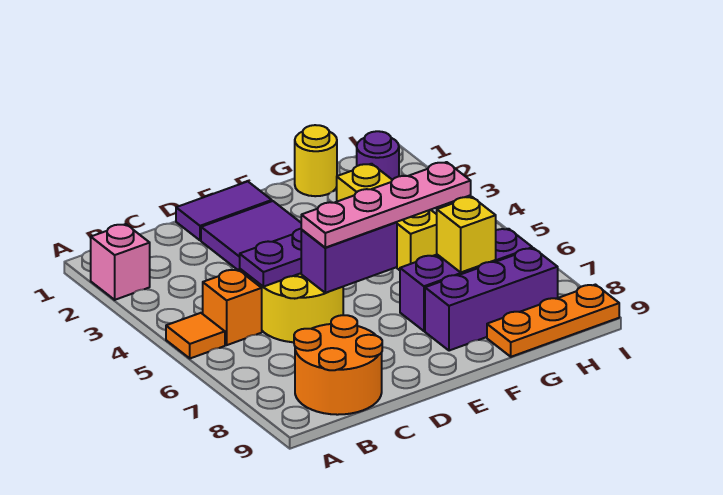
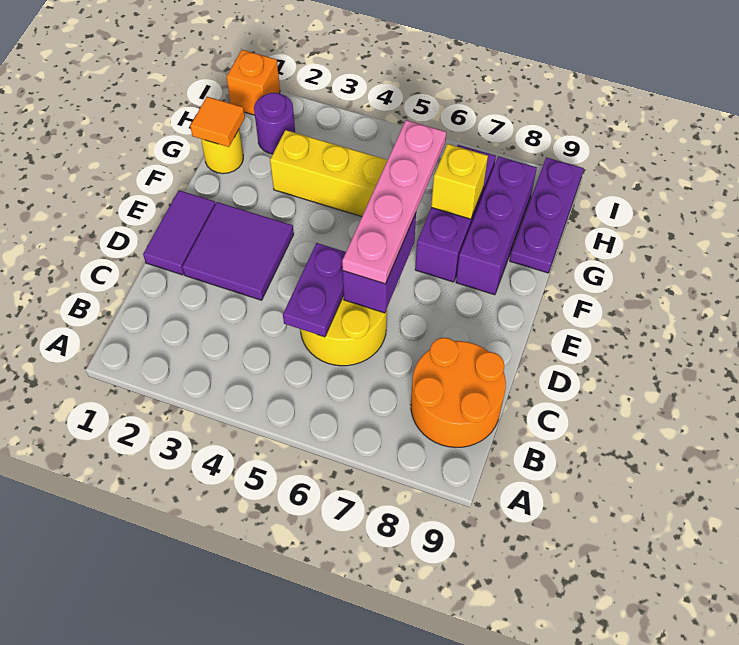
pink brick A2 level 1 -> none
orange tile A5 level 1 -> orange tile G1 level 2
orange brick B5 level 1 -> orange brick I1 level 1
orange plate G9:I9 level 1 -> purple plate G9:I9 level 1

